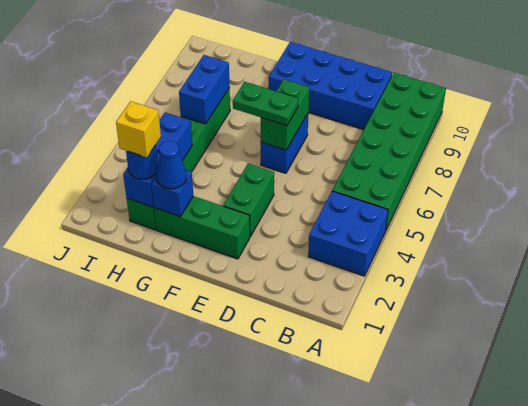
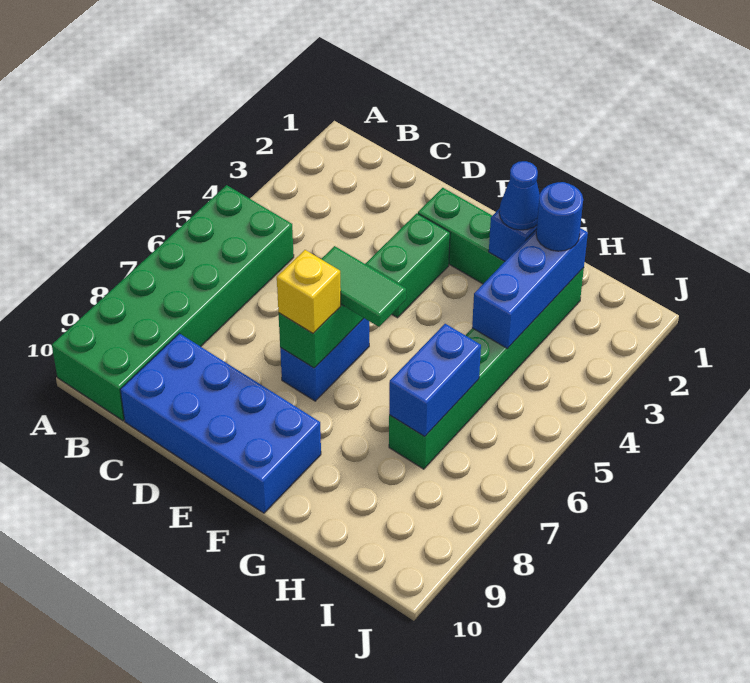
blue brick A3:B4 level 1 -> none
green plate E6:F6 level 3 -> green tile E6:F6 level 3
yellow brick H2 level 4 -> yellow brick E7 level 3

